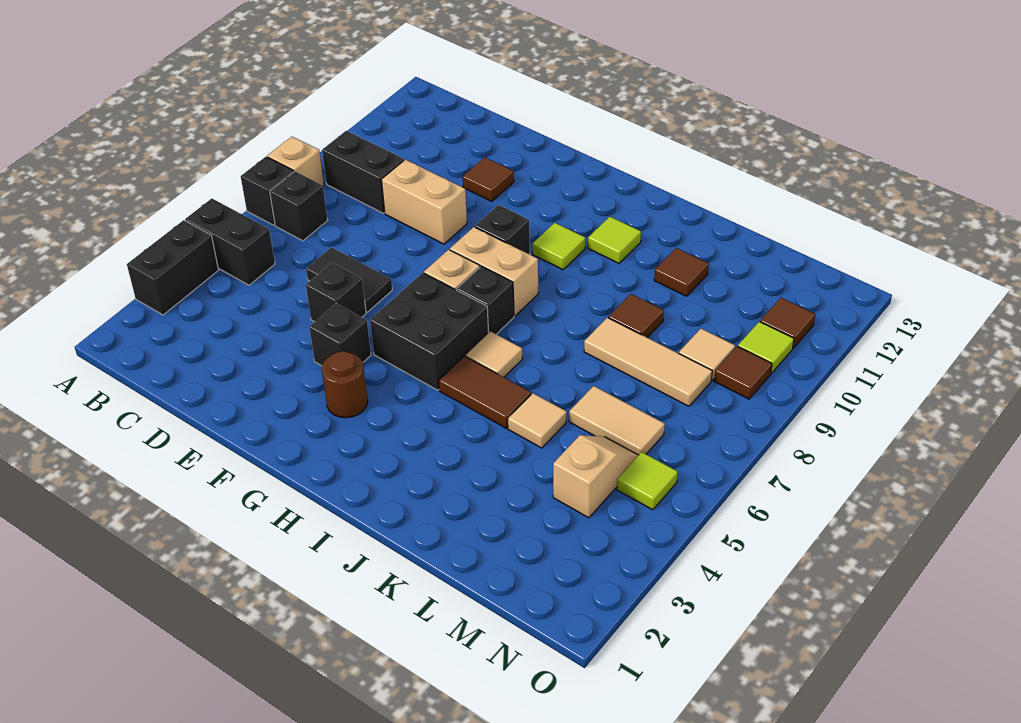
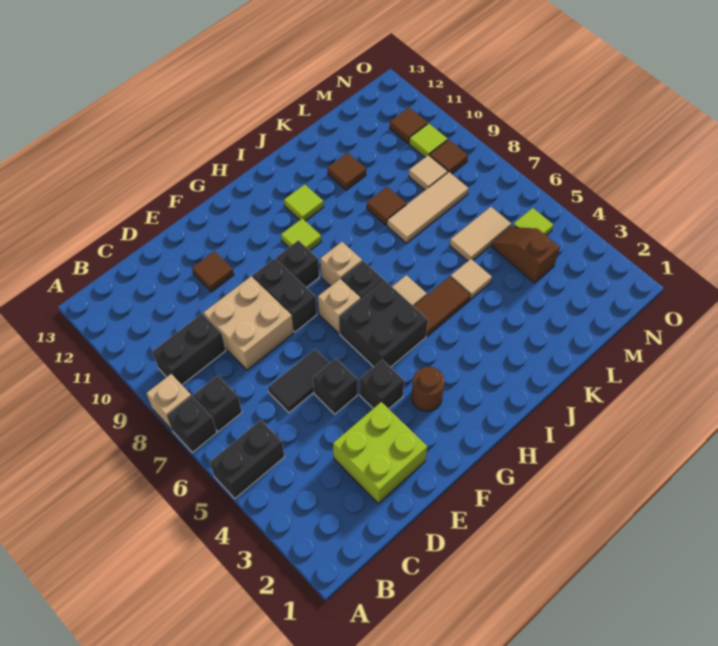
black brick A3:A4 level 1 -> black brick F8:F9 level 1
none -> lime brick D2:E3 level 1
tan brick D9:E9 level 1 -> tan brick D8:E9 level 1
tan brick G8:H8 level 1 -> tan brick H8 level 1
tan slope M4:M5 level 1 top 4 -> brown slope M4:M5 level 1 top 4

